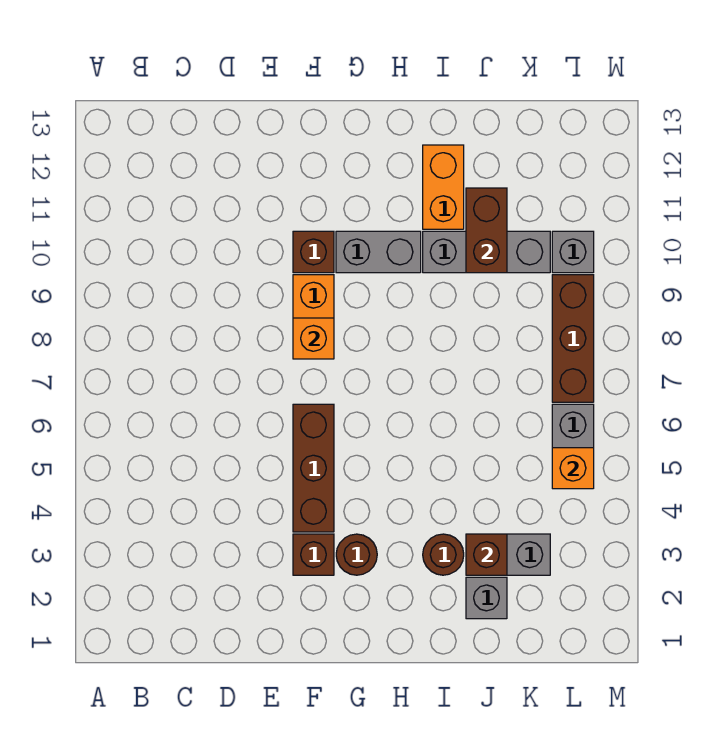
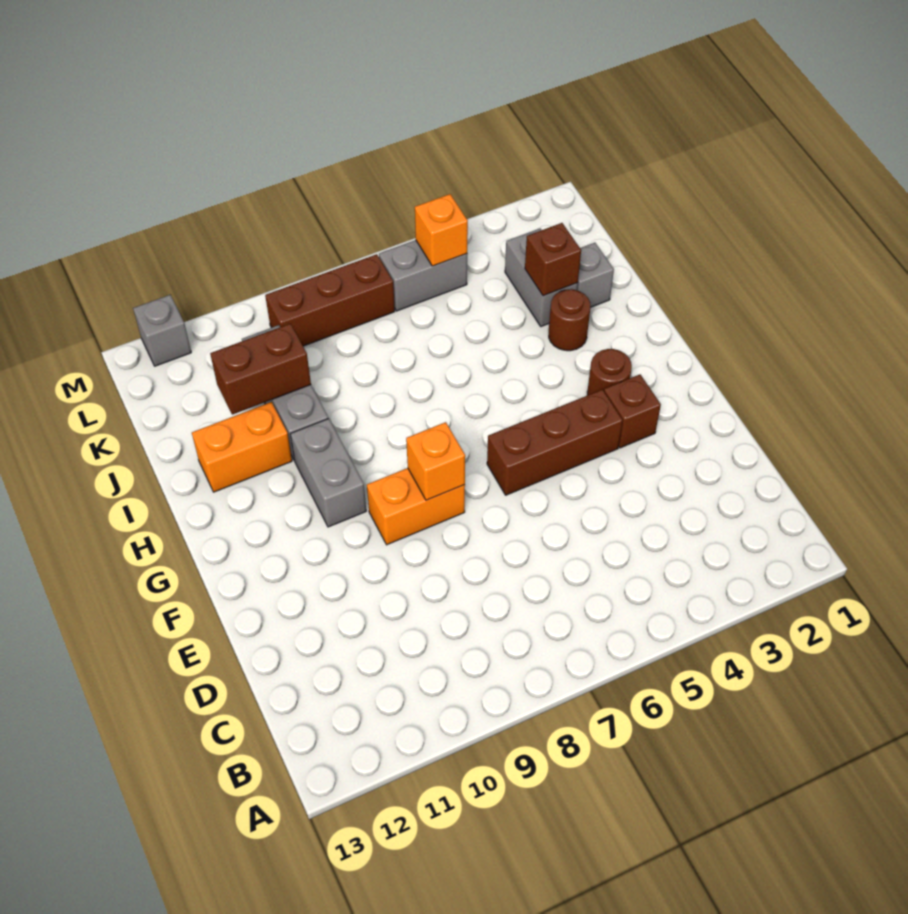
brown brick F10 level 1 -> none
grey brick L10 level 1 -> grey brick M12 level 1

